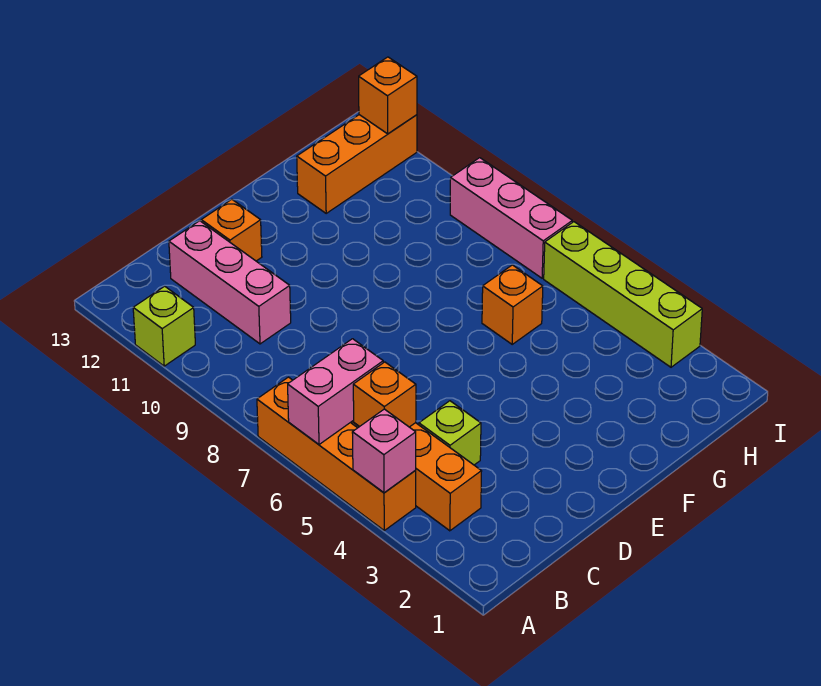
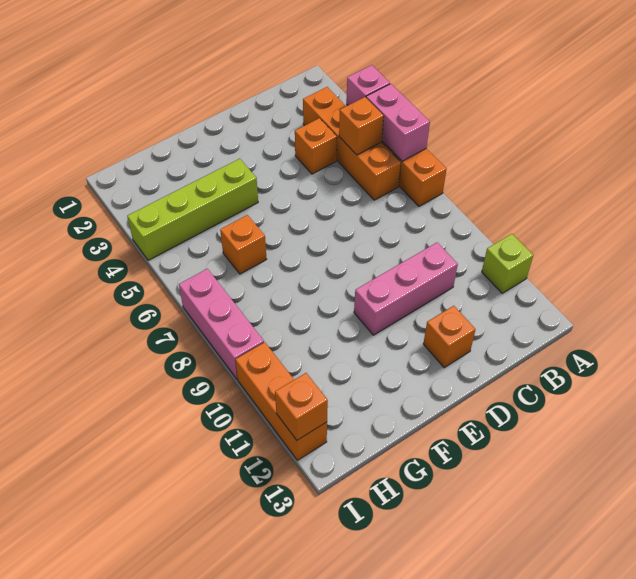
pink brick A6:B6 level 2 -> pink brick A5:A6 level 2
lime brick C4 level 1 -> orange brick C4 level 1
pink brick C10:C12 level 1 -> pink brick C10:E10 level 1
orange brick G12:I12 level 1 -> orange brick I10:I12 level 1
lime brick I3:I6 level 1 -> lime brick F4:I4 level 1

